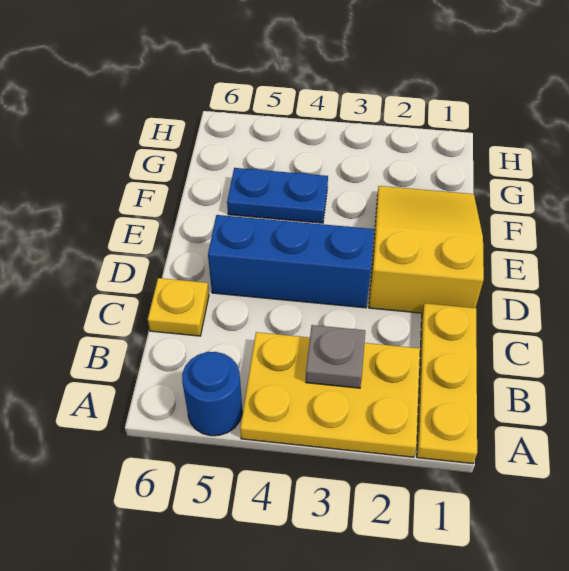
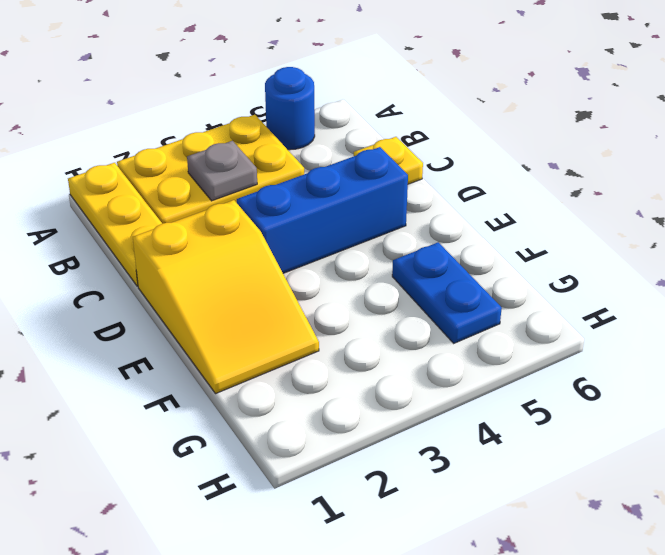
blue plate F4:F5 level 1 -> blue plate F5:G5 level 1

